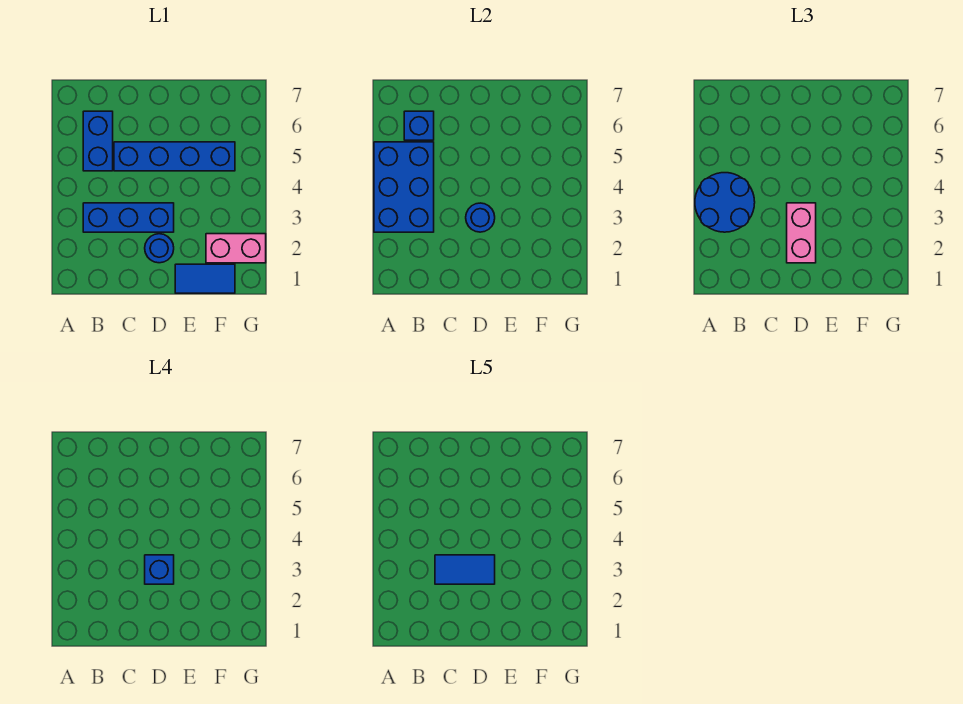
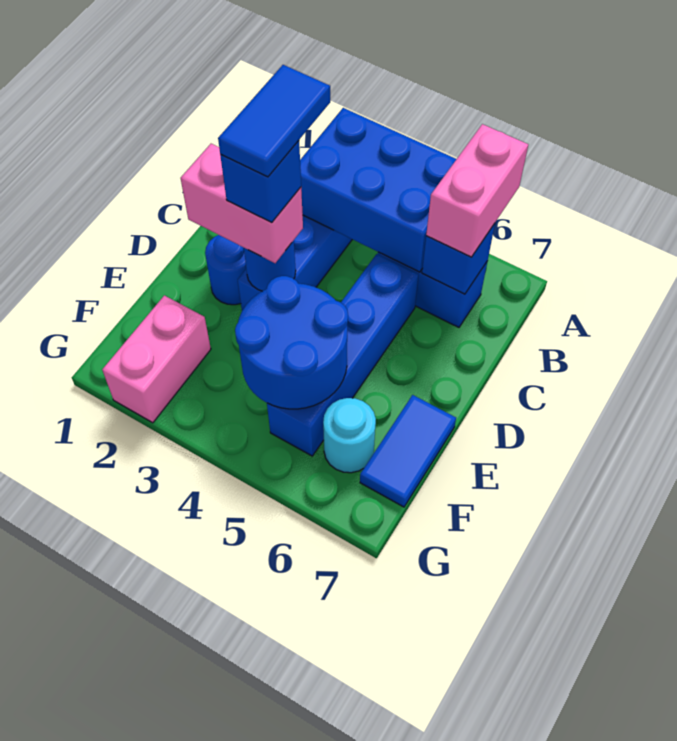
blue round brick A3:B4 level 3 -> blue round brick E4:F5 level 2
none -> pink brick A6:B6 level 3
blue tile E1:F1 level 1 -> blue tile E7:F7 level 1
none -> cyan round brick F6 level 1

